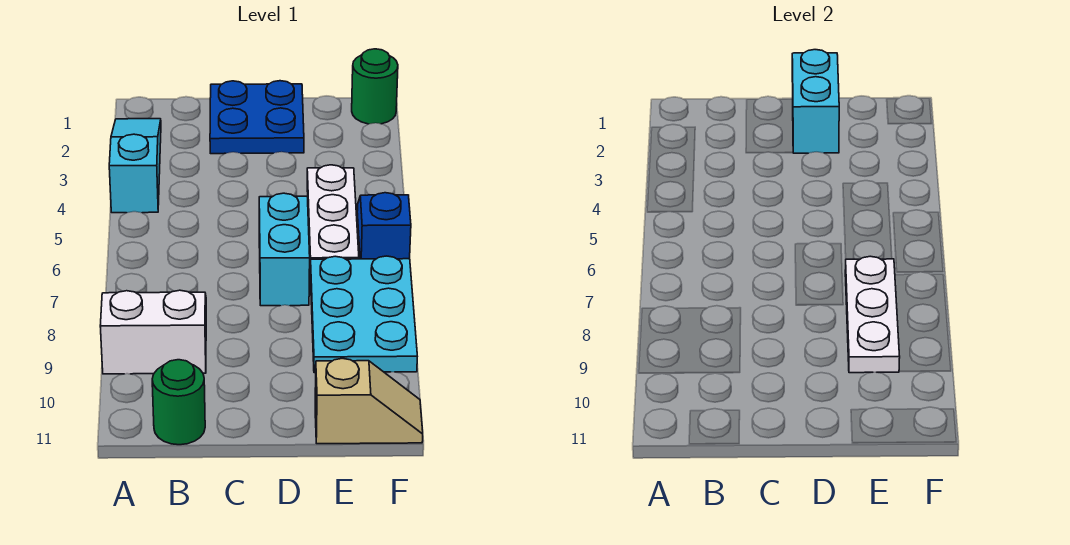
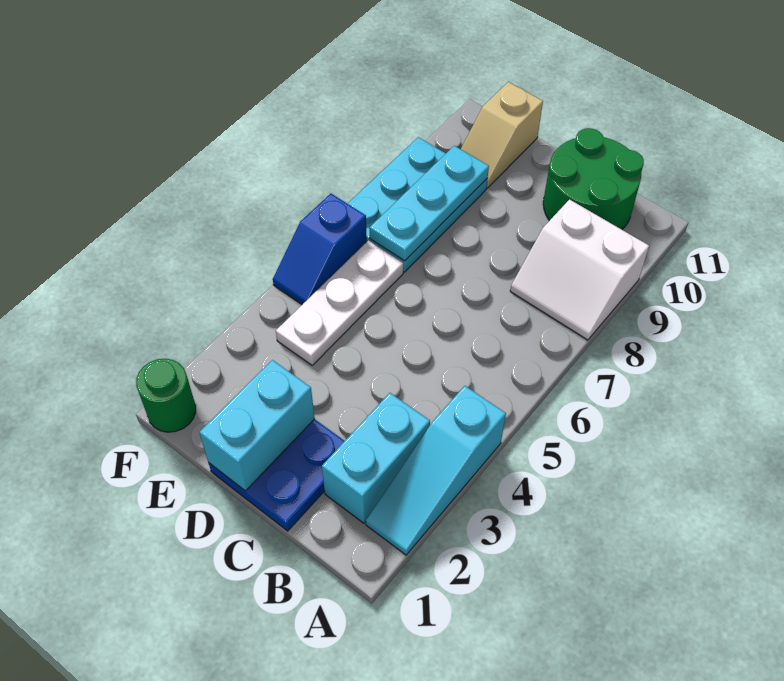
green round brick B11 level 1 -> green round brick B10:C11 level 1
cyan brick D6:D7 level 1 -> cyan brick B2:B3 level 1
white plate E7:E9 level 2 -> cyan plate E7:E9 level 2
tan slope E11:F11 level 1 top E -> tan slope E10:E11 level 1 top 11

